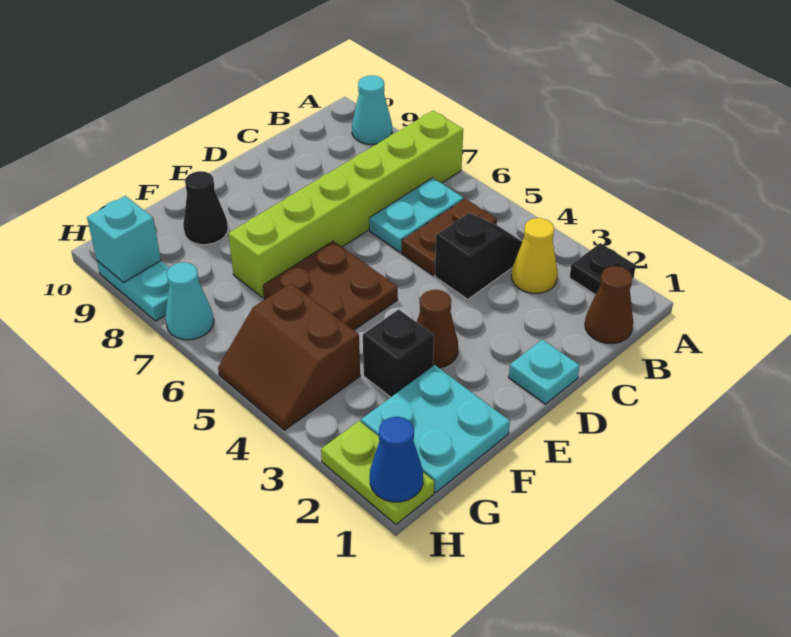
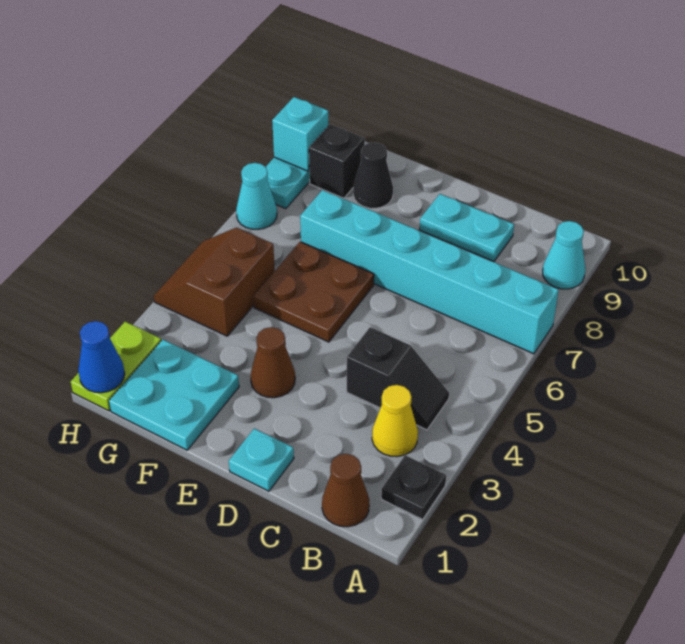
lime brick A7:F7 level 1 -> cyan brick A7:F7 level 1
brown plate B5:C5 level 1 -> none
cyan plate B6:C6 level 1 -> cyan plate C9:D9 level 1
black brick F3 level 1 -> black brick G9 level 1

